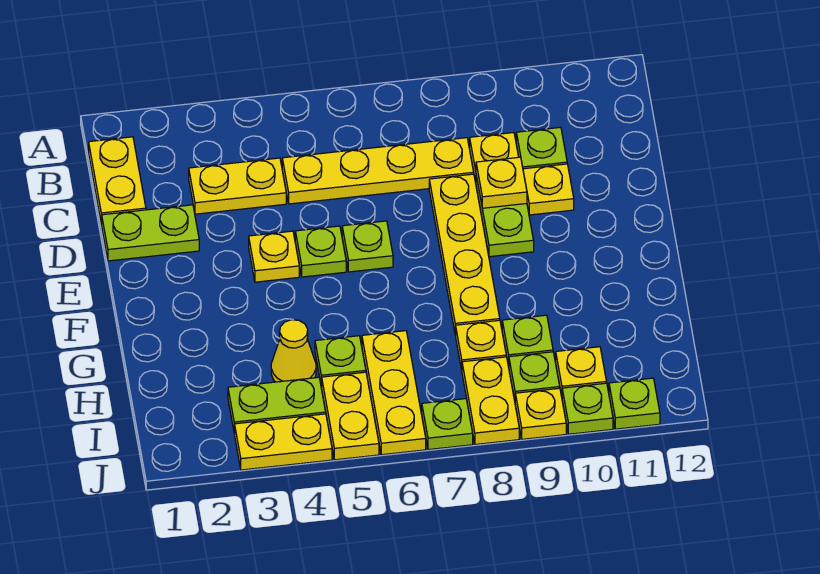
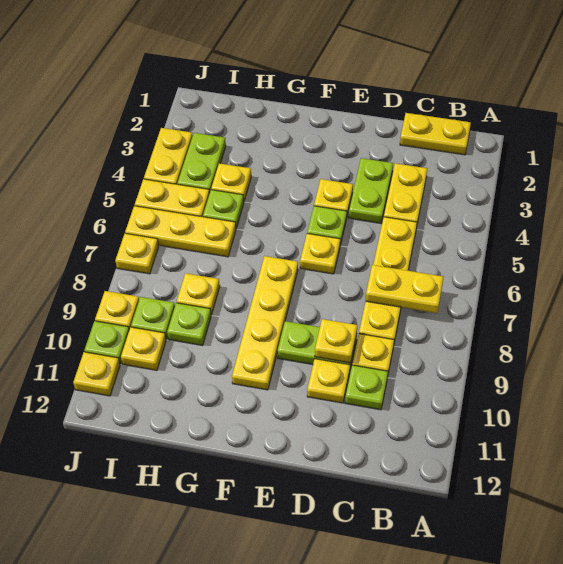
lime plate D1:D2 level 1 -> lime plate D3:D4 level 1
yellow plate D8:G8 level 1 -> yellow plate F7:F10 level 1
lime plate E6 level 1 -> yellow plate E6 level 1
yellow cone H4 level 1 -> yellow plate H4 level 1
yellow plate I8:J8 level 1 -> yellow plate B7:C7 level 2
lime plate J7 level 1 -> yellow plate J7 level 1
lime plate J11 level 1 -> yellow plate J11 level 1

